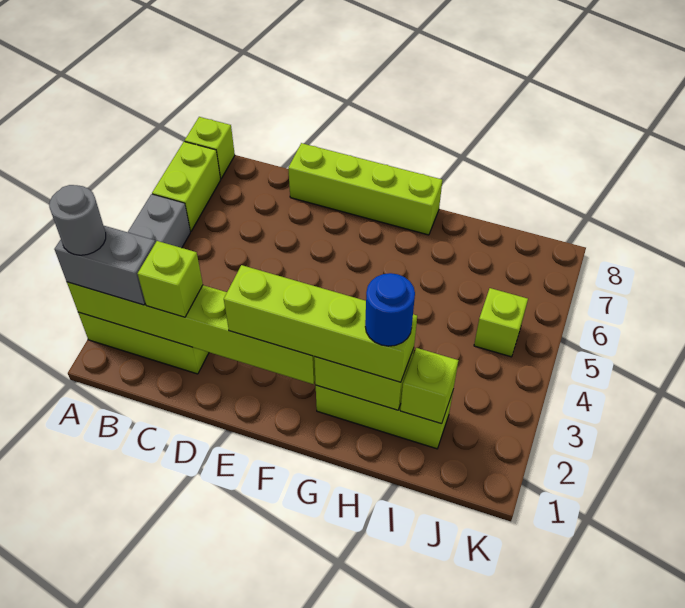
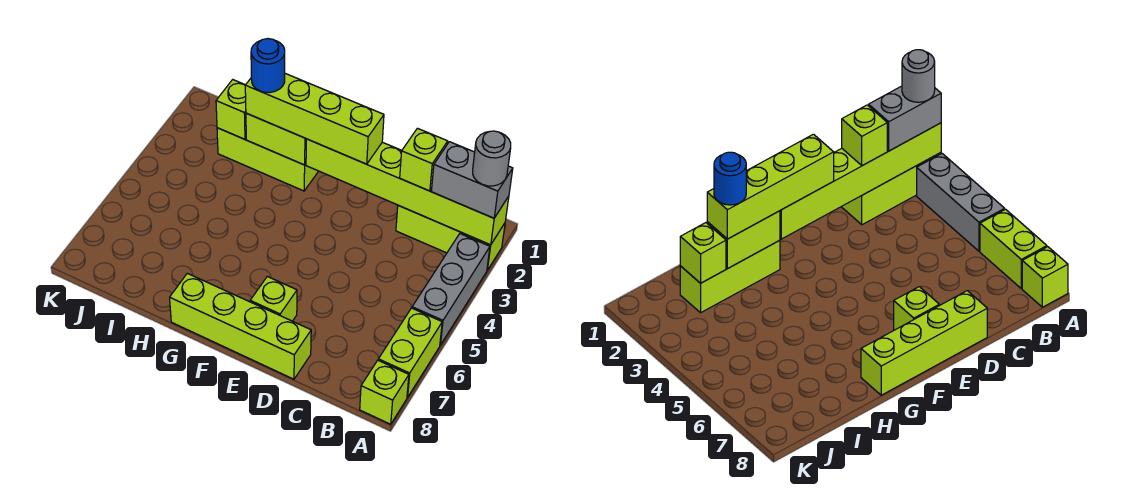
lime brick J5 level 1 -> lime brick E7 level 1

